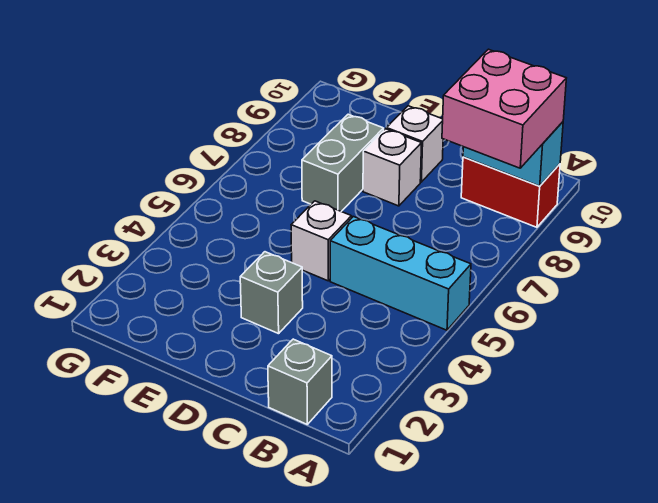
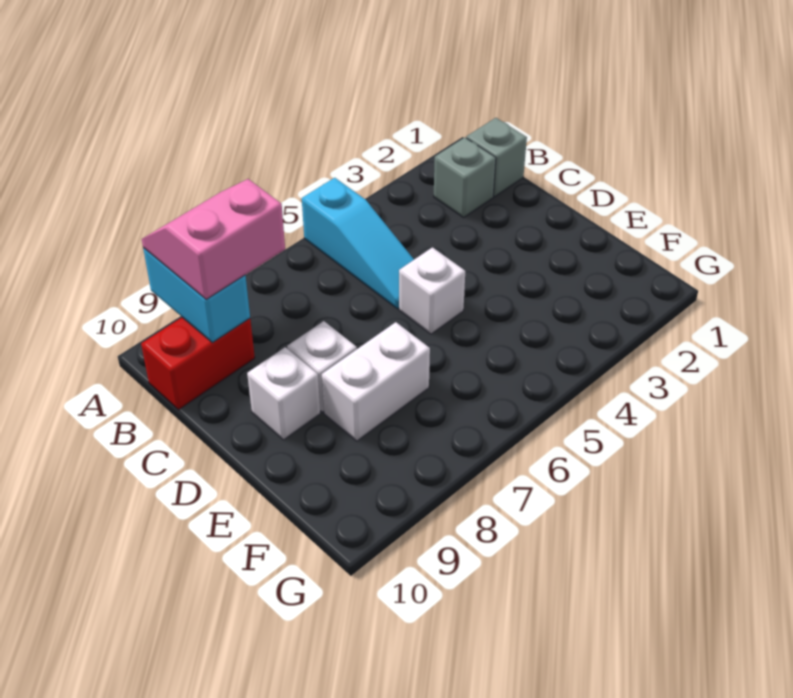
cyan brick A5:C5 level 1 -> cyan slope A5:C5 level 1 top A
pink brick A8:B9 level 3 -> pink slope A8:B9 level 3 top B
red brick A9:B9 level 1 -> red brick B9:B10 level 1
grey brick D3 level 1 -> grey brick B2 level 1
grey brick E7:E8 level 1 -> white brick E7:E8 level 1

